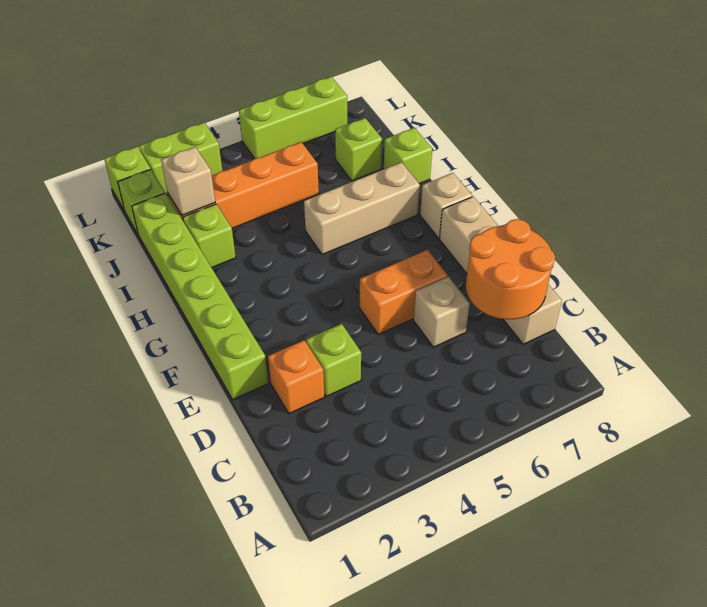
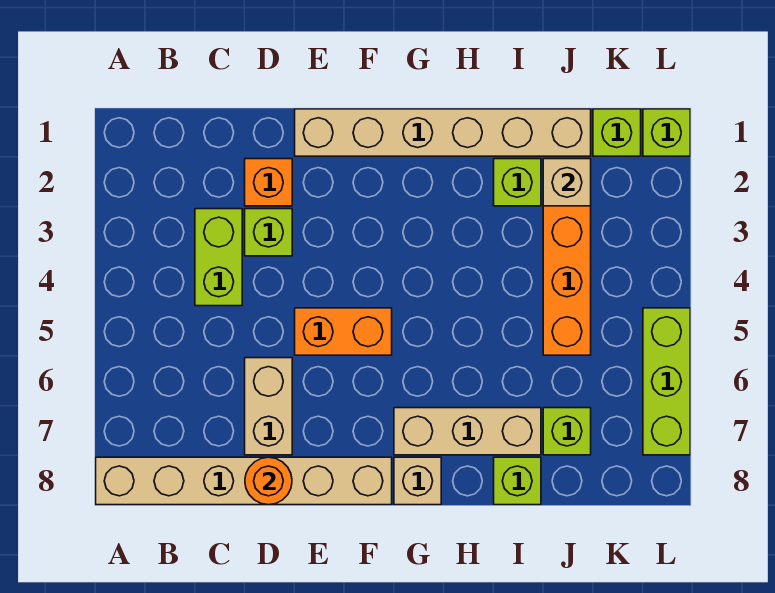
orange round brick C7:D8 level 2 -> orange round brick D8 level 2
tan brick C8:F8 level 1 -> tan brick A8:F8 level 1
tan brick D6 level 1 -> tan brick D6:D7 level 1
lime brick E1:J1 level 1 -> tan brick E1:J1 level 1
orange brick E5:E6 level 1 -> orange brick E5:F5 level 1
tan brick H5:H7 level 1 -> tan brick G7:I7 level 1
lime brick L2:L3 level 1 -> lime brick C3:C4 level 1

